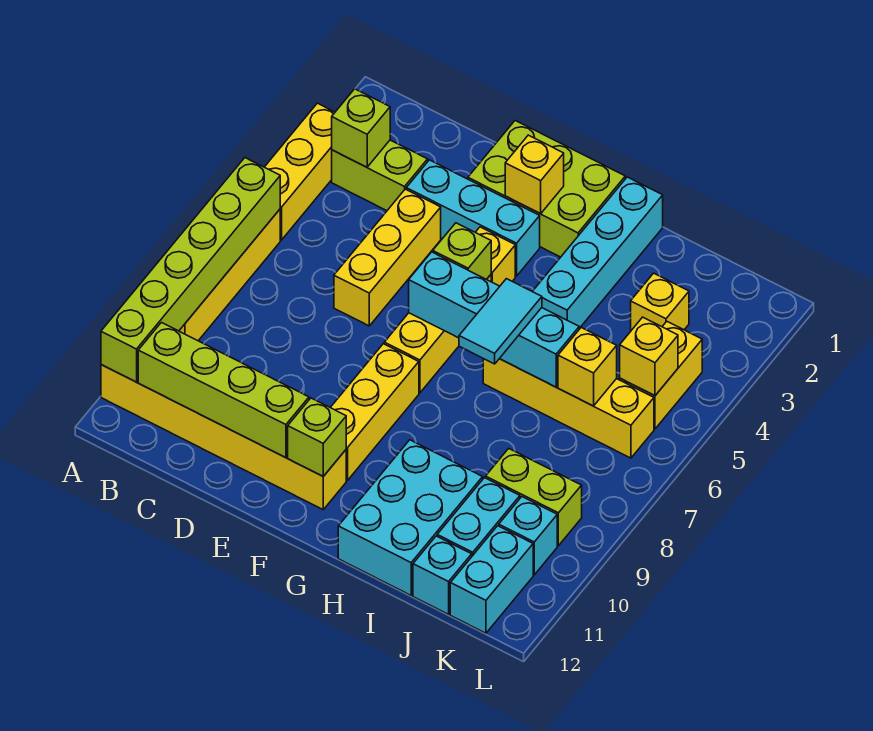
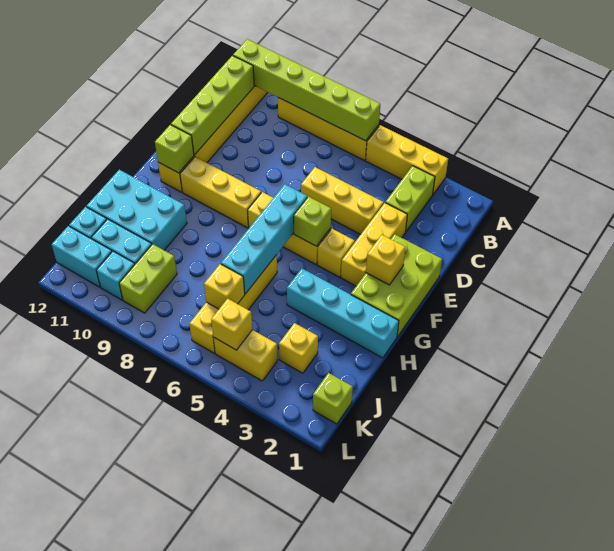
lime brick B3 level 2 -> lime brick K1 level 1
cyan brick D3:F3 level 1 -> yellow brick D3:F3 level 1
cyan tile H6:H7 level 3 -> none

